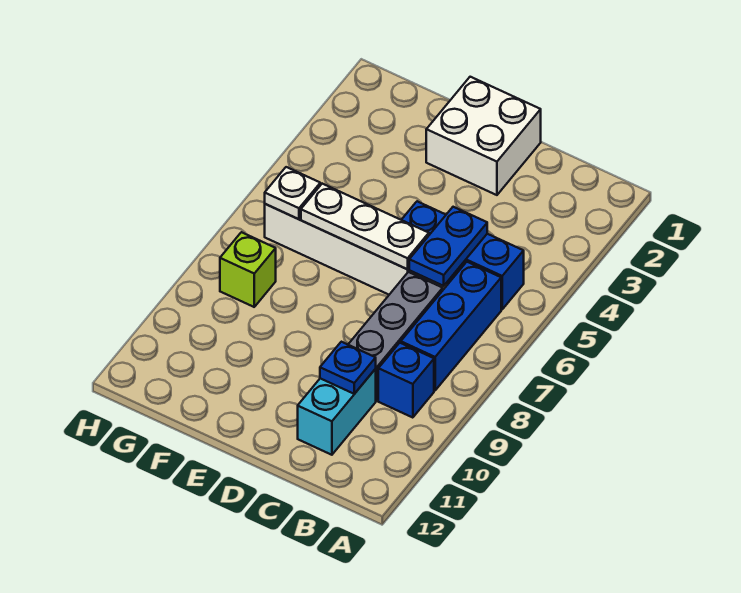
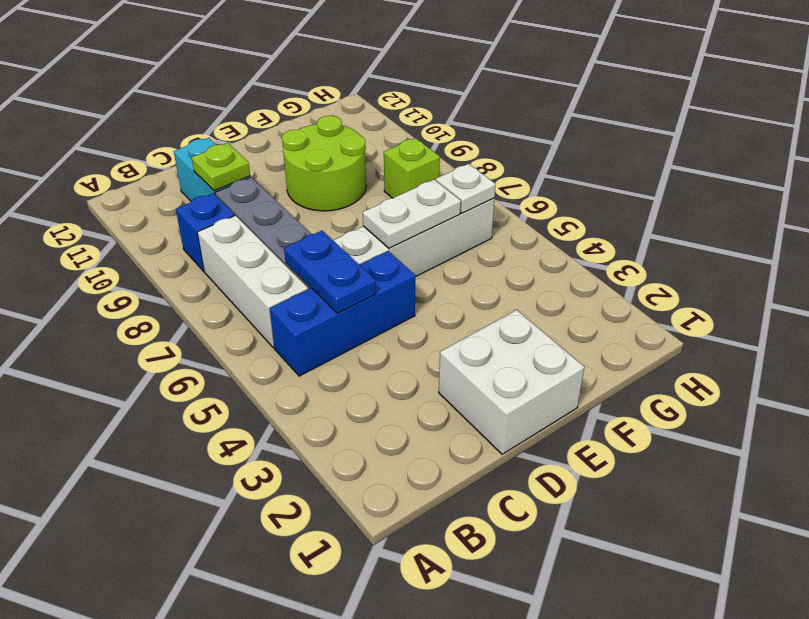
blue brick B6:B8 level 1 -> white brick B6:B8 level 1
blue plate C10 level 2 -> lime plate C10 level 2
white plate D6:F6 level 2 -> white plate E6:F6 level 2
none -> lime round brick E9:F10 level 1

